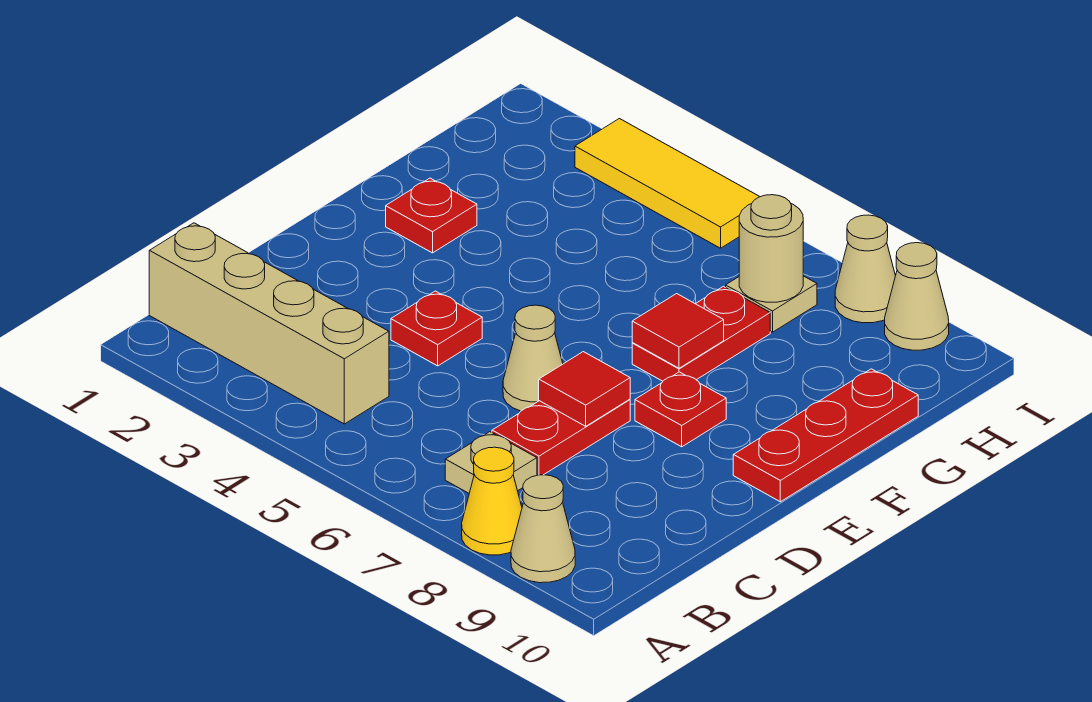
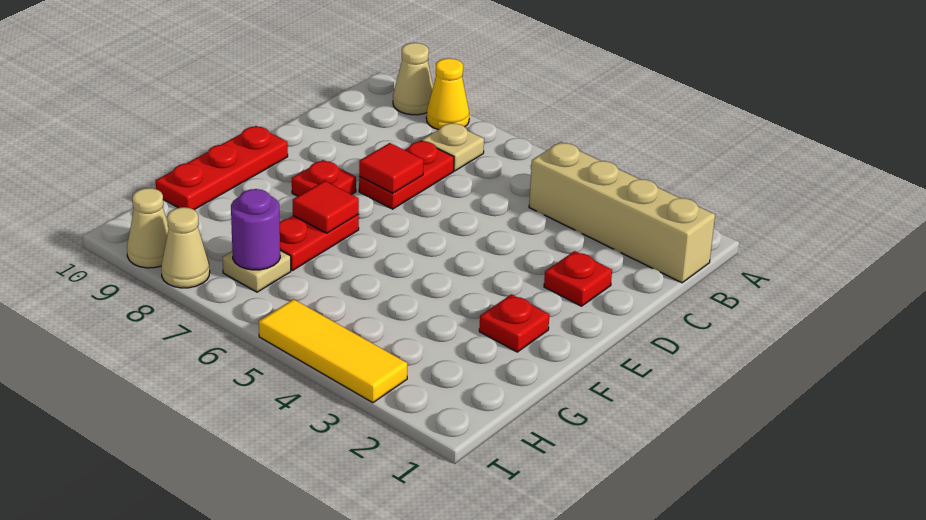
red plate D4 level 1 -> red plate D2 level 1
tan cone D6 level 1 -> none
tan round brick H7 level 2 -> purple round brick H7 level 2

